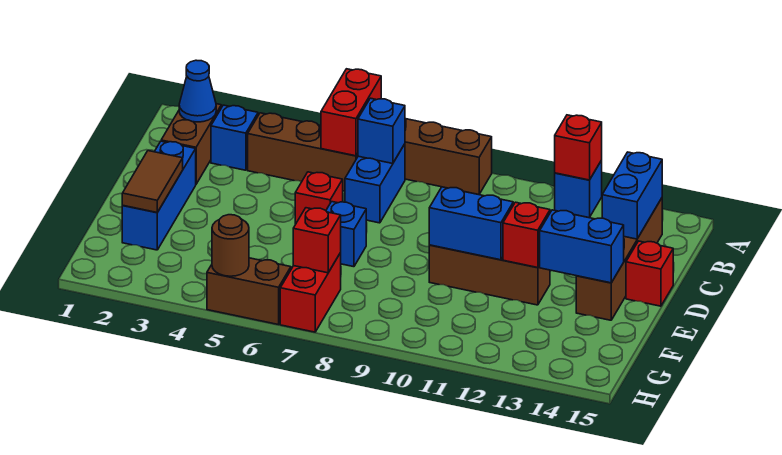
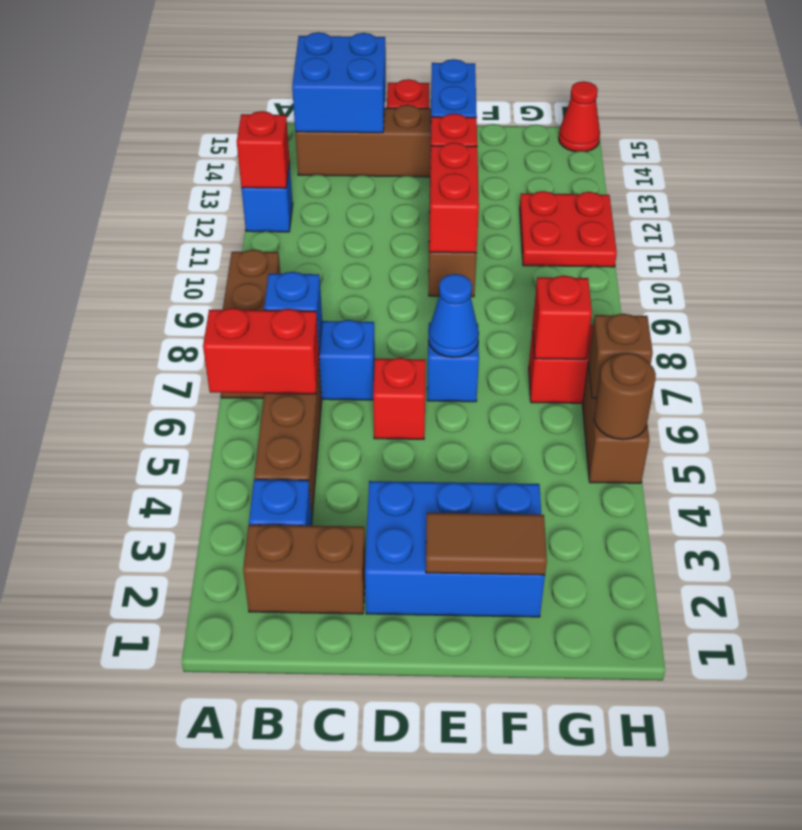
blue cone B2 level 2 -> blue cone E7 level 2
blue brick B14:C14 level 2 -> blue brick B14:C15 level 2
blue brick D2:F2 level 1 -> blue brick D2:F3 level 1
blue brick E10:E11 level 2 -> red brick E10:E11 level 2
none -> red plate G11:H12 level 1
none -> brown brick H6 level 2
none -> red cone H15 level 1

